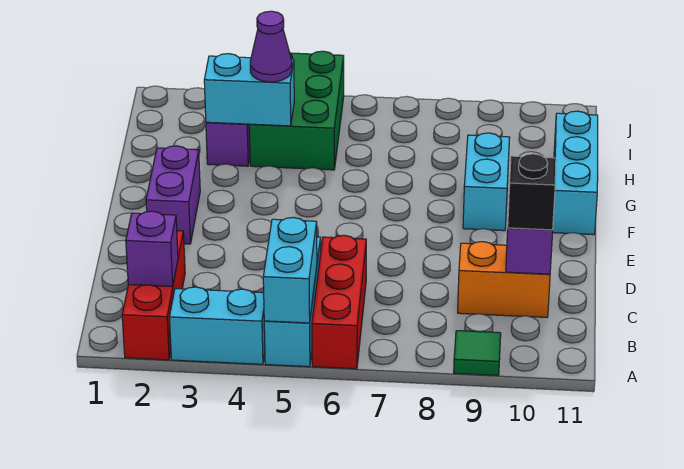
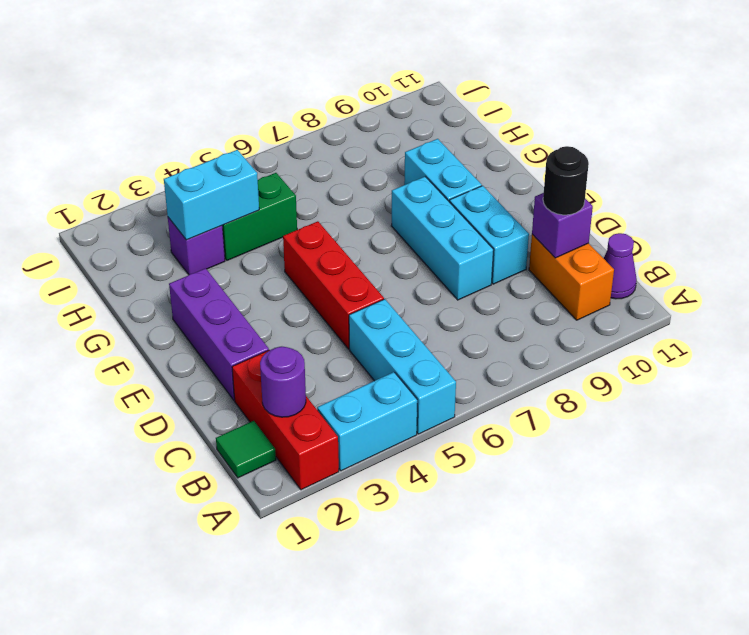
cyan brick A5:B5 level 2 -> cyan brick D9:E9 level 1
red brick A6:C6 level 1 -> red brick D5:F5 level 1
green tile A9 level 1 -> green tile B1 level 1
purple brick B2 level 2 -> purple round brick B2 level 2
orange brick C9:C10 level 1 -> orange brick B10:C10 level 1
black brick C10 level 3 -> black round brick C10 level 3
purple brick E2:F2 level 1 -> purple brick D2:F2 level 1
cyan brick F11:H11 level 1 -> cyan brick D8:F8 level 1
green brick H4:J5 level 1 -> green brick H4:H5 level 1
purple cone H4 level 3 -> purple cone B11 level 1

